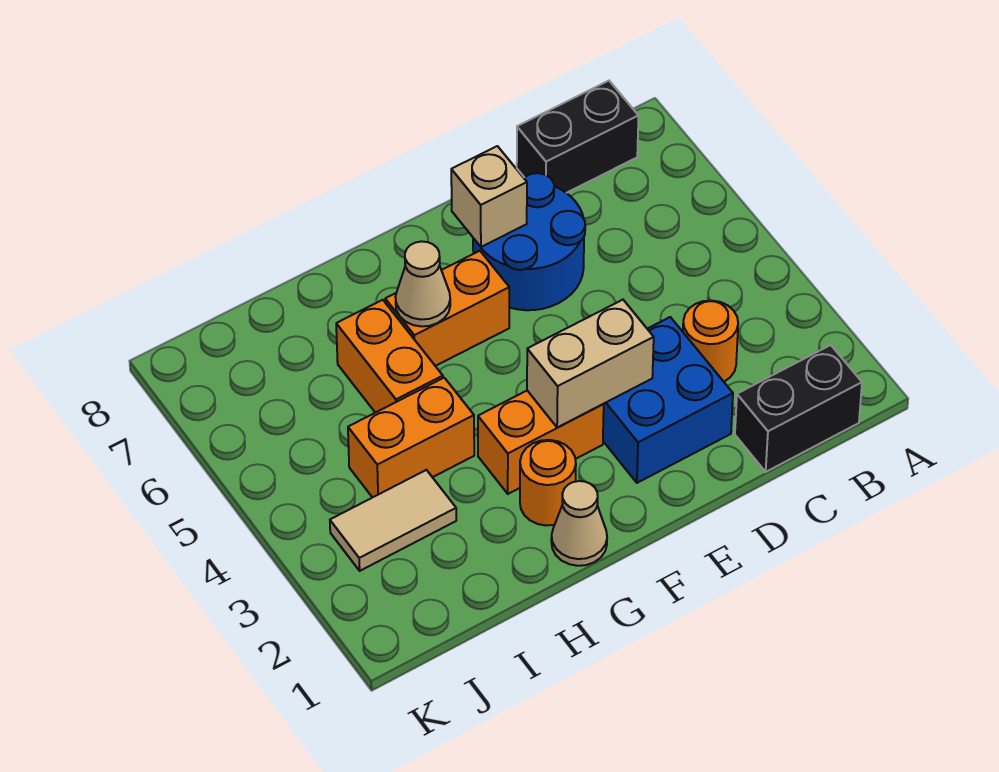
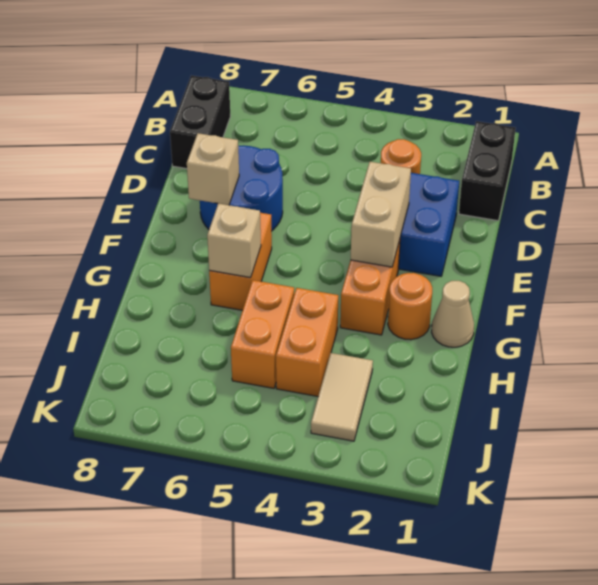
tan cone G6 level 2 -> tan brick G6 level 2
orange brick H5:H6 level 1 -> orange brick H5:I5 level 1

